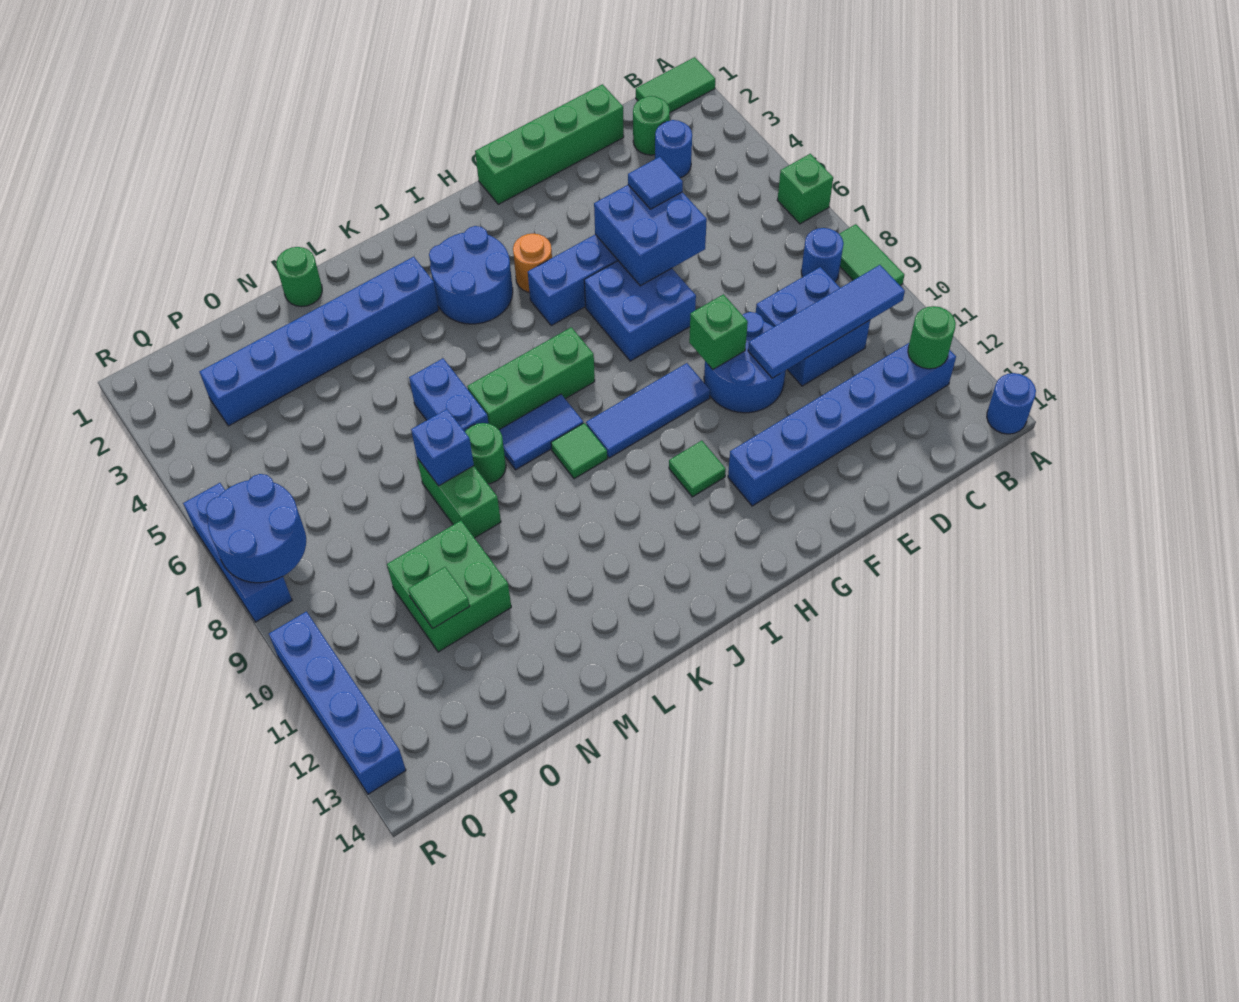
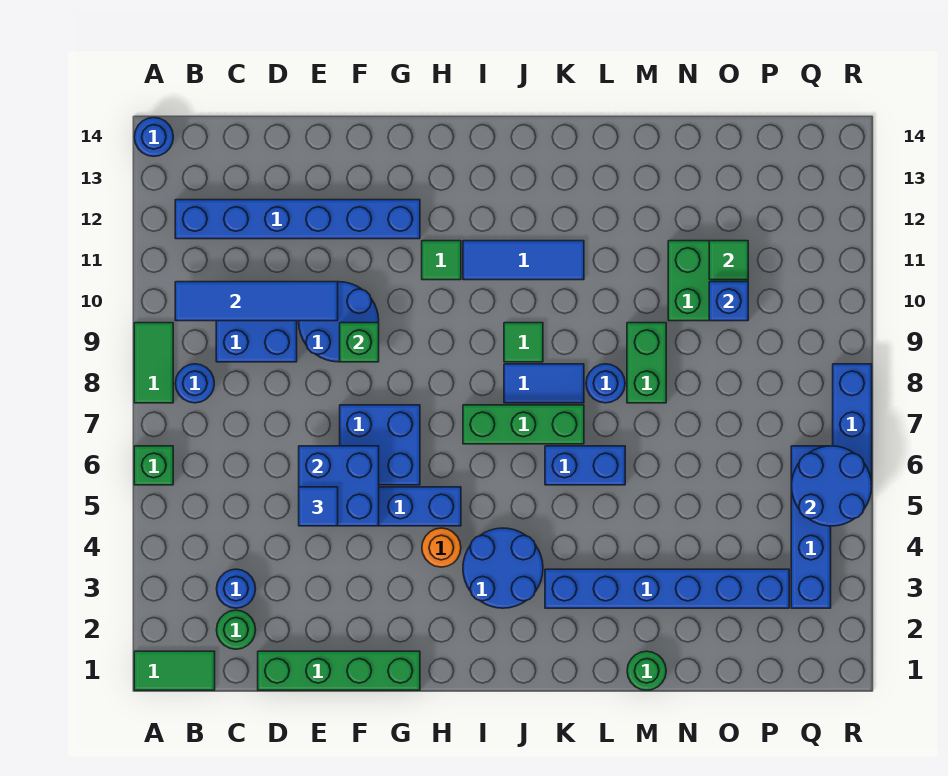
green round brick B12 level 2 -> none
blue tile G9:I9 level 1 -> blue tile I11:K11 level 1
blue brick L6:L7 level 1 -> blue brick K6:L6 level 1
green round brick L8 level 1 -> blue round brick L8 level 1
blue brick M8 level 2 -> blue brick O10 level 2
blue round brick Q7:R8 level 2 -> blue round brick Q5:R6 level 2
blue brick R10:R13 level 1 -> blue brick Q3:Q6 level 1

